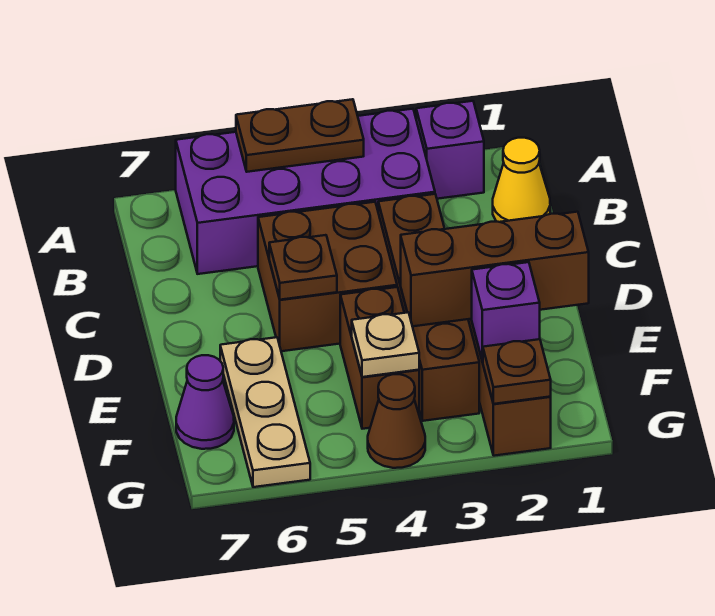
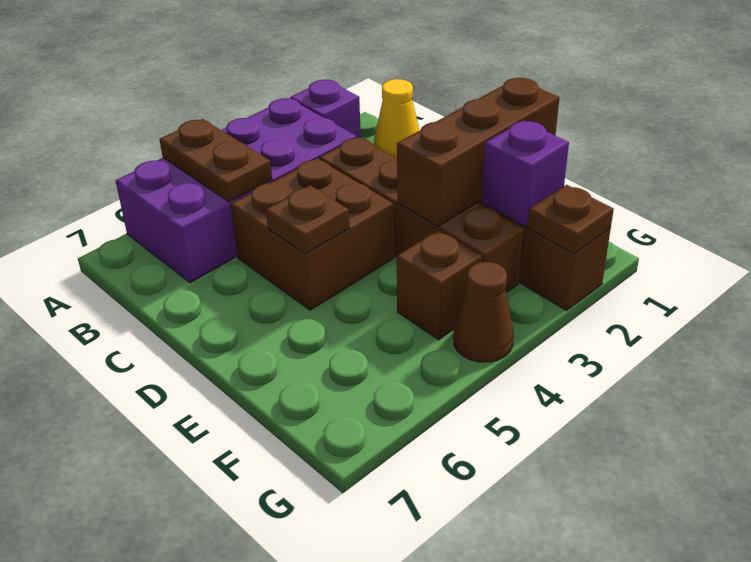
brown plate A4:A5 level 2 -> brown plate A5:B5 level 2
brown brick E4:F4 level 1 -> brown brick F4 level 1
tan plate E6:G6 level 1 -> none
tan plate F4 level 2 -> none
purple cone F7 level 1 -> none

